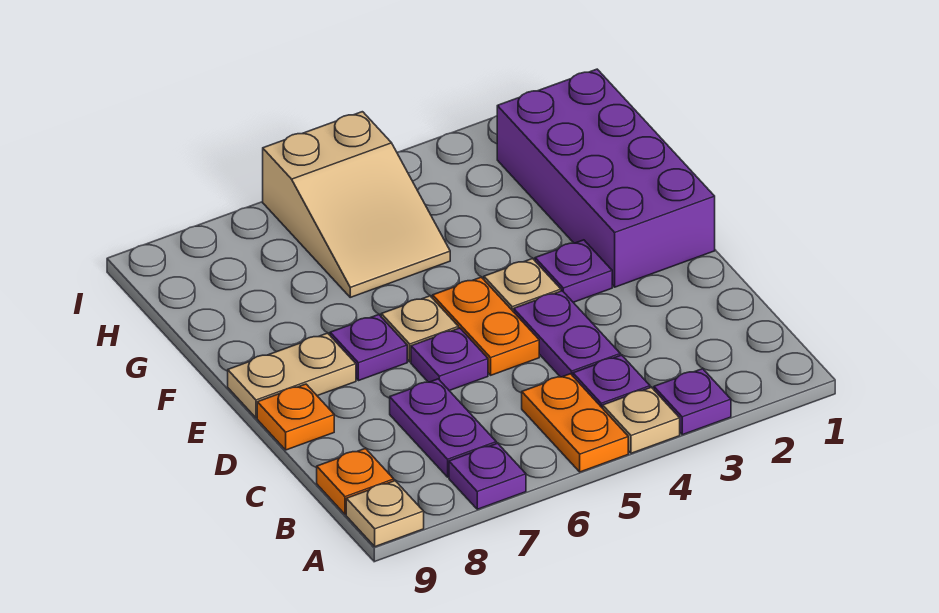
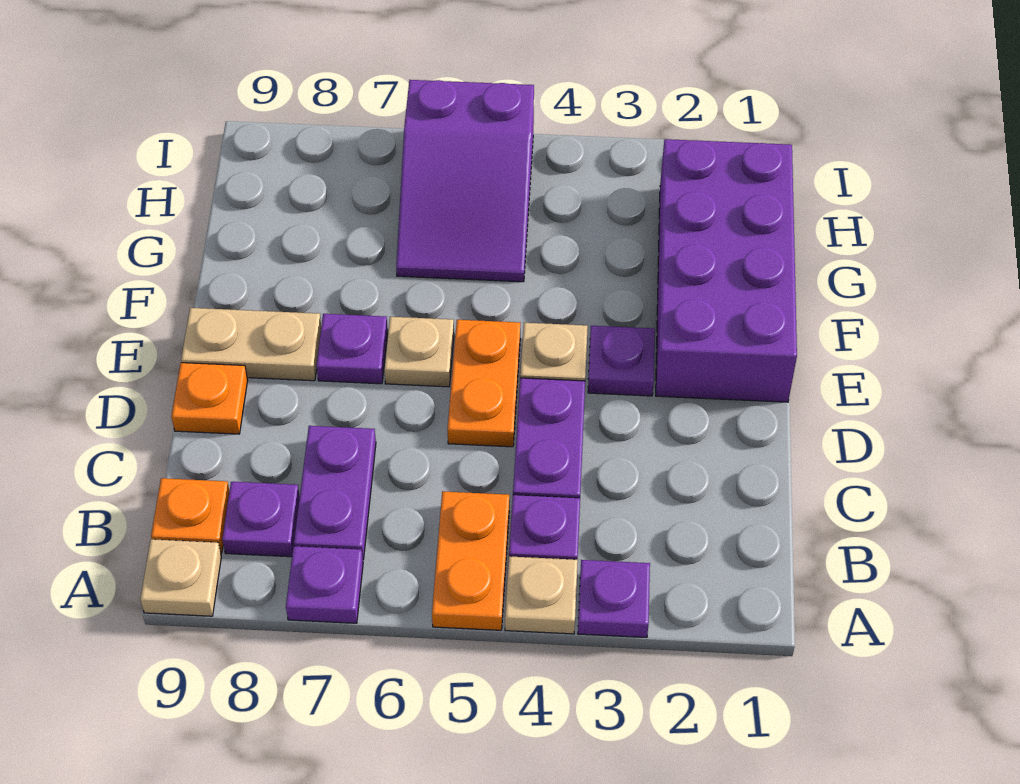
purple plate D6 level 1 -> purple plate B8 level 1
tan slope G5:I6 level 1 top I -> purple slope G5:I6 level 1 top I

